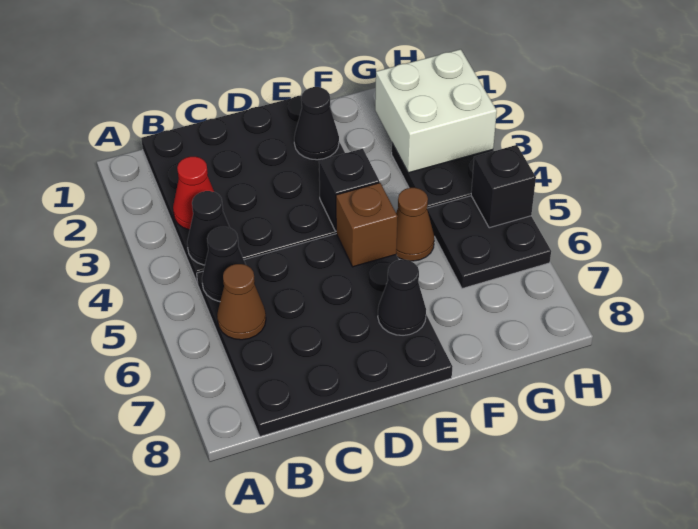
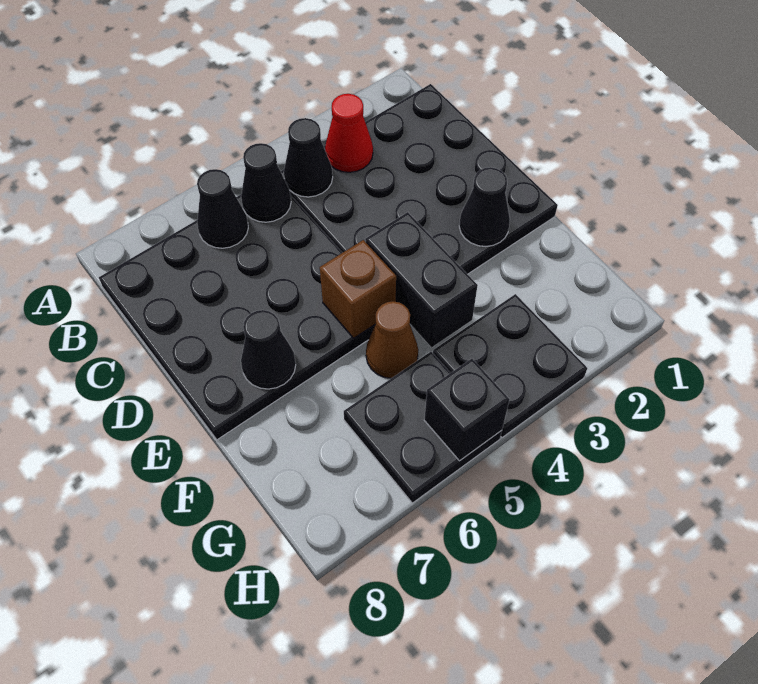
brown cone B6 level 2 -> black cone B6 level 2
black brick E4 level 2 -> black brick E4:F4 level 2
white brick G2:H3 level 2 -> none

